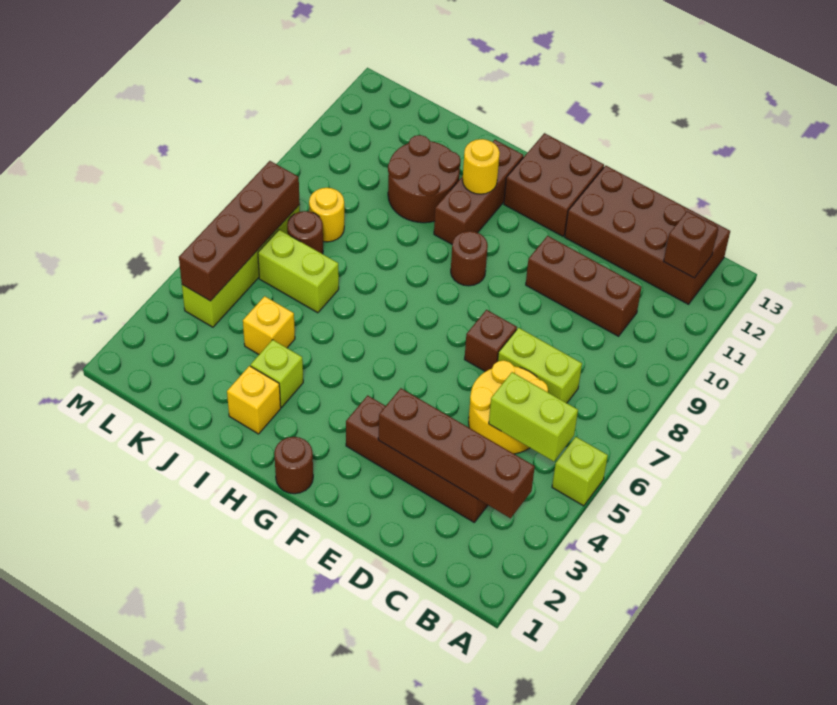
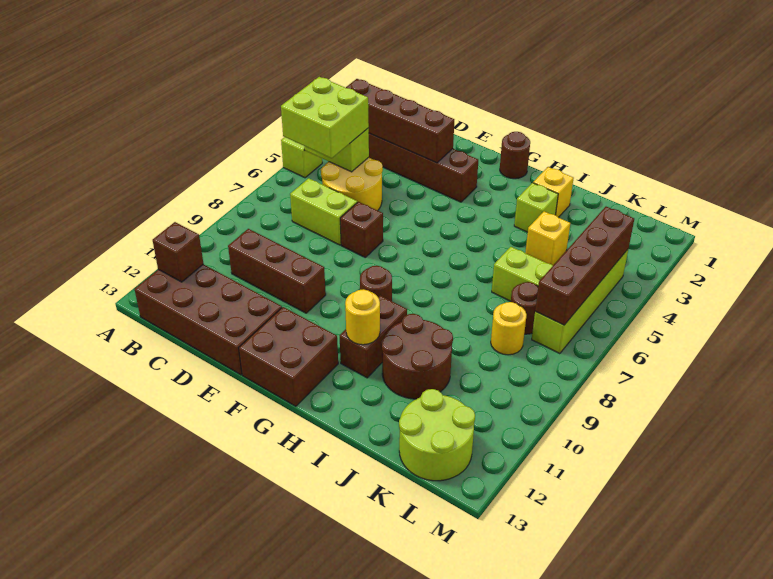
none -> lime brick B5:C6 level 3
brown brick H10:H12 level 1 -> brown brick H10:H11 level 1
none -> lime round brick K12:L13 level 1

